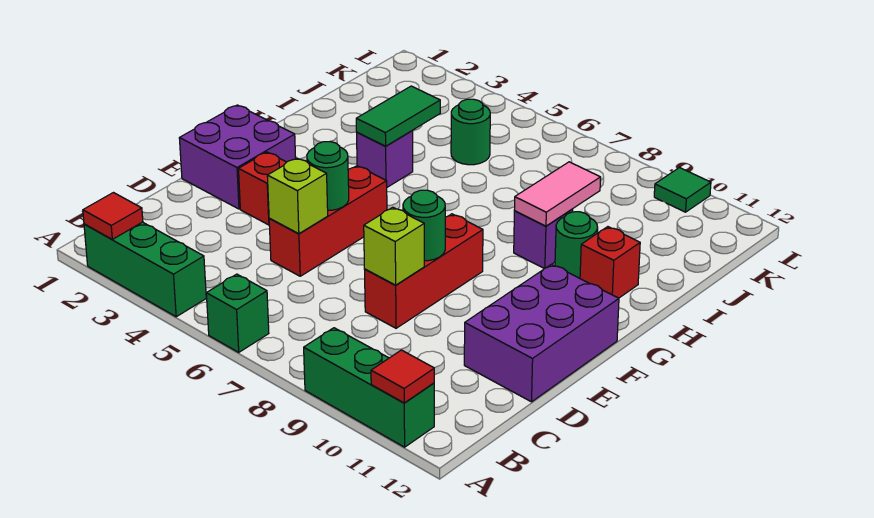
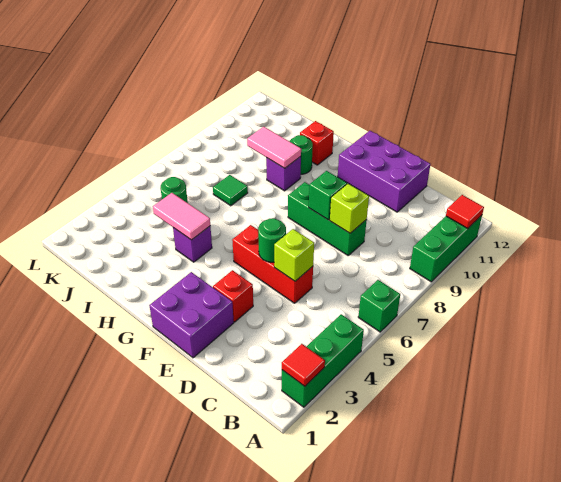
red brick D8:F8 level 1 -> green brick D8:F8 level 1
green round brick E8 level 2 -> green brick E8 level 2
green tile H4:I4 level 2 -> pink tile H4:I4 level 2
green tile L10 level 1 -> green tile I7 level 1

